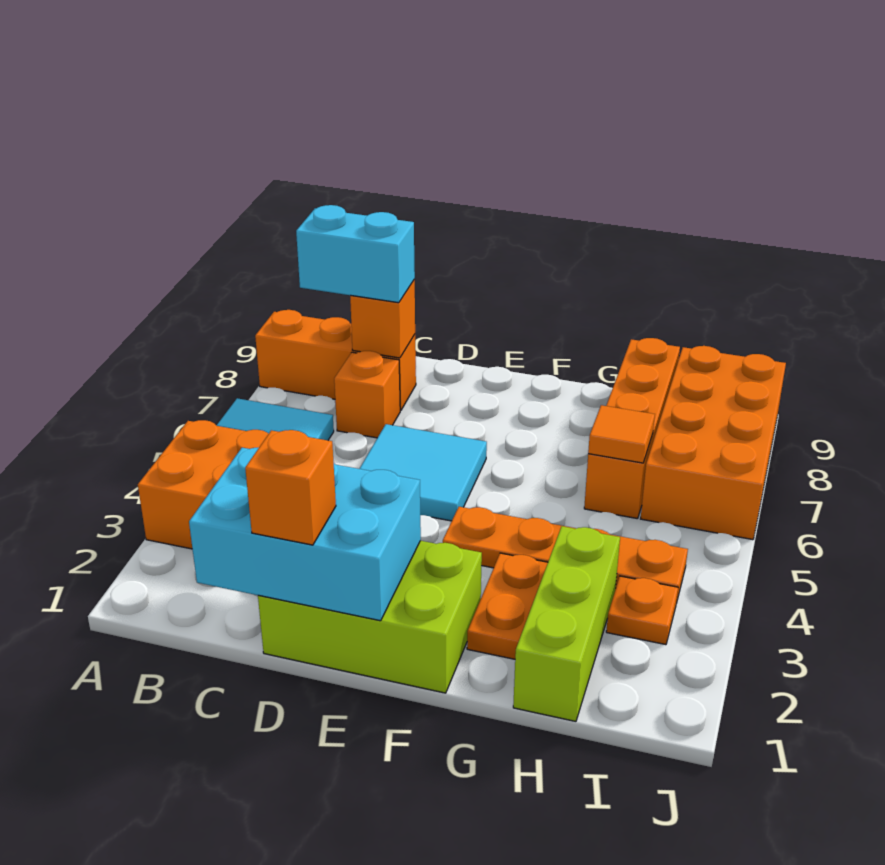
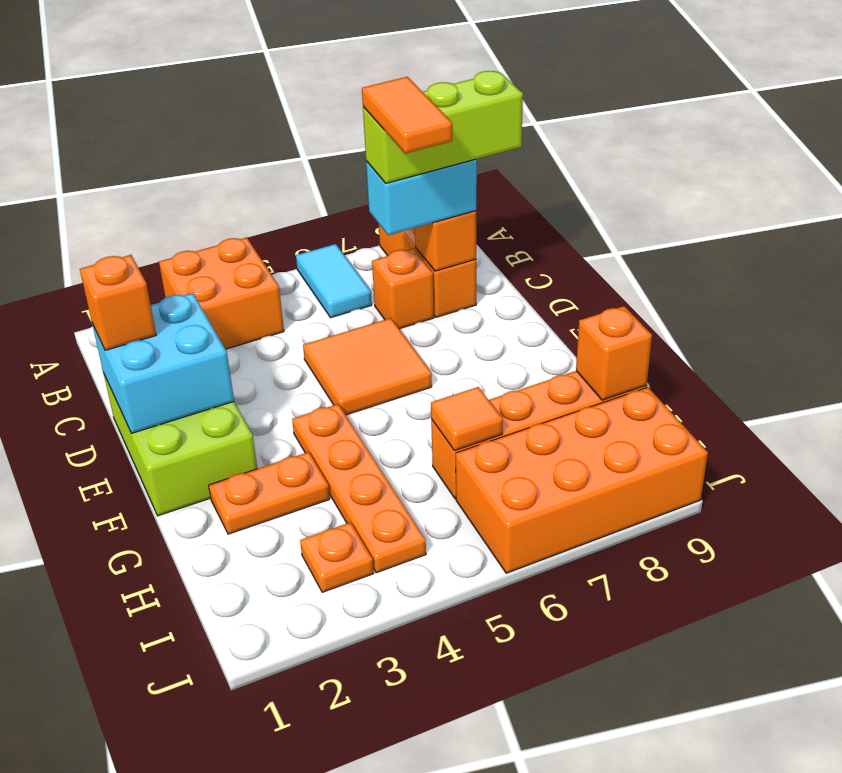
cyan brick B8:C8 level 3 -> cyan brick C7:C8 level 3
cyan brick C1:E2 level 2 -> cyan brick D1:E2 level 2
none -> orange tile C7:D7 level 5
cyan tile D5:E6 level 1 -> orange tile D5:E6 level 1
lime brick H1:H3 level 1 -> lime brick C7:C9 level 4
none -> orange brick H9 level 2

